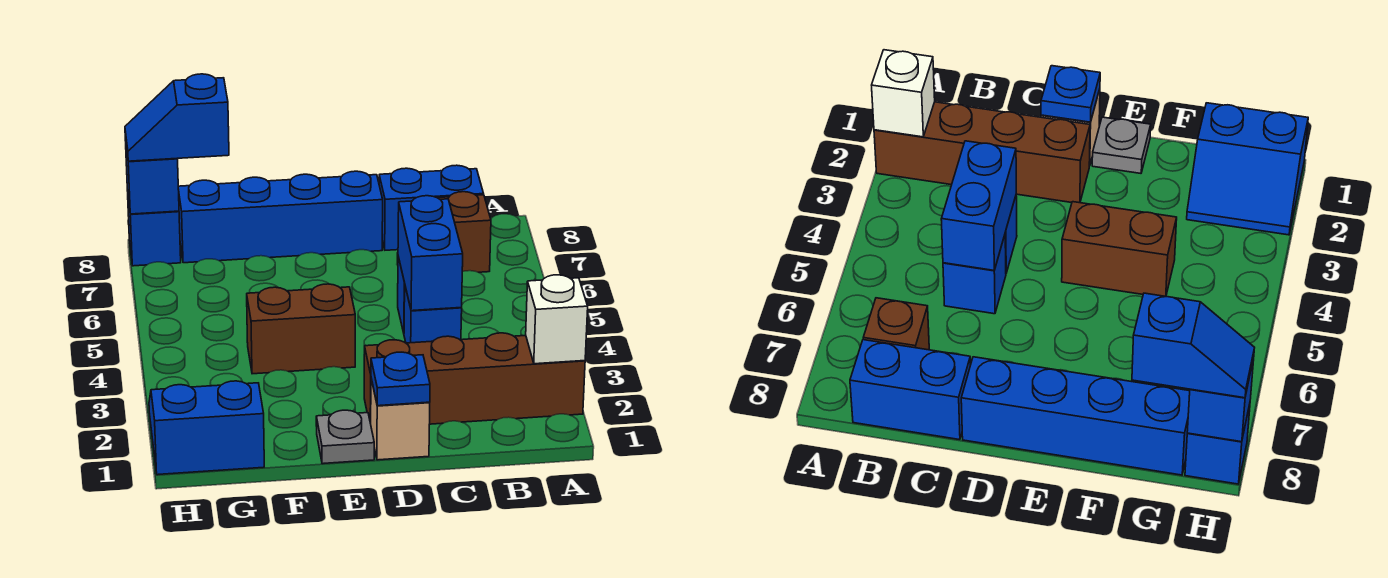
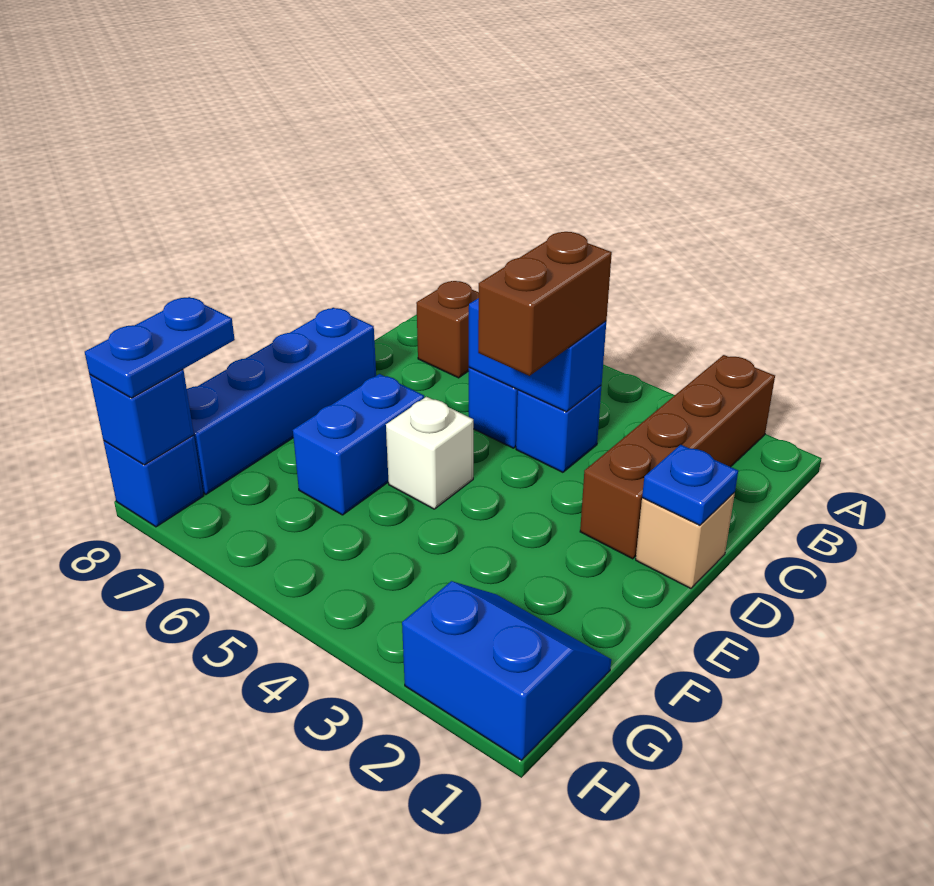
white brick A2 level 2 -> white brick E5 level 1
blue brick B8:C8 level 1 -> blue brick E6:F6 level 1
grey plate E1 level 1 -> none
brown brick E4:F4 level 1 -> brown brick C4:D4 level 3
blue slope G1:H2 level 1 top 1 -> blue slope G1:H2 level 1 top H
blue slope G8:H8 level 3 top G -> blue plate G8:H8 level 3

